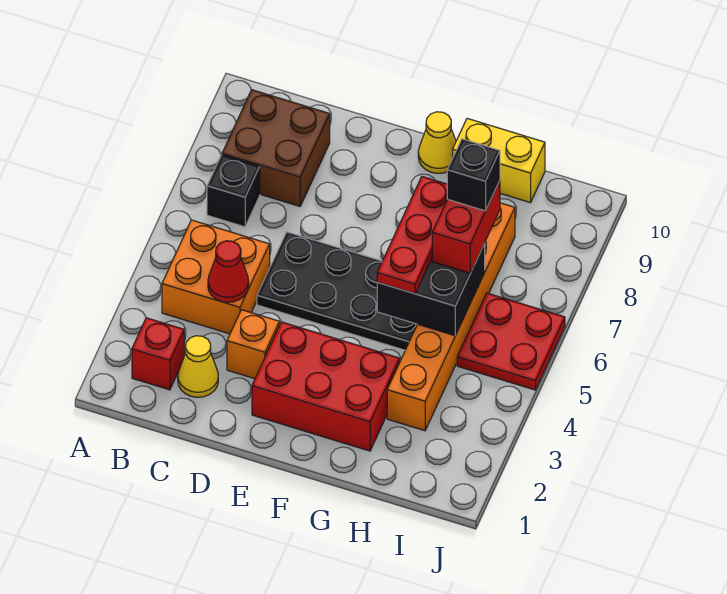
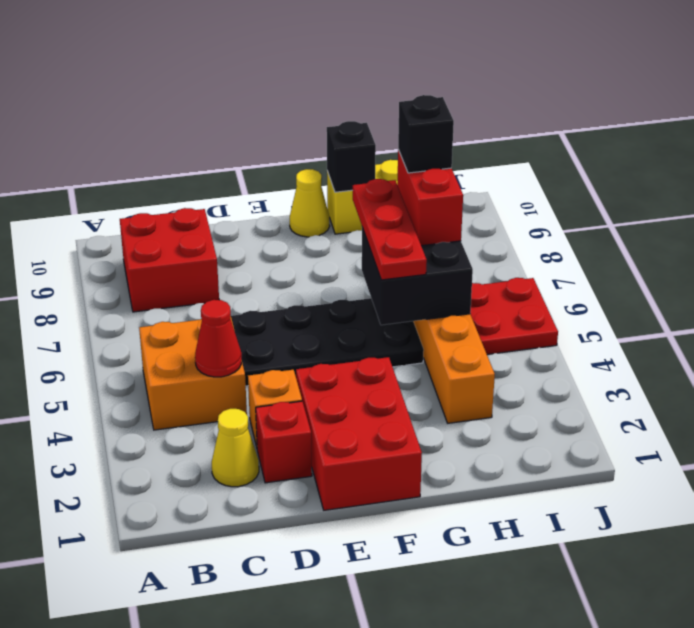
red brick B2 level 1 -> red brick D2 level 1
black brick B7 level 1 -> black brick G10 level 2
brown brick B8:C9 level 1 -> red brick B8:C9 level 1
red brick E2:G3 level 1 -> red brick E1:F3 level 1

